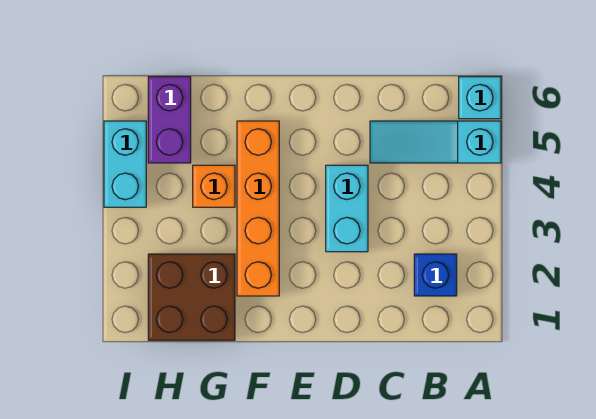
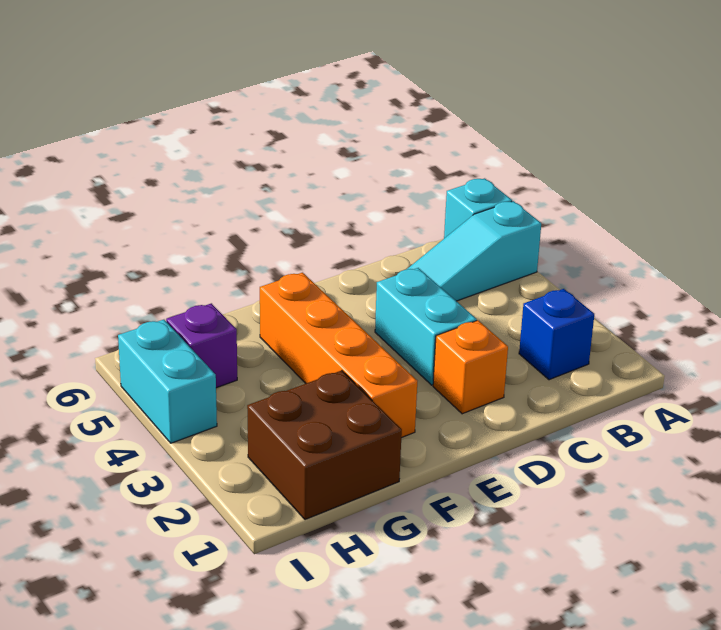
orange brick G4 level 1 -> orange brick D2 level 1
purple brick H5:H6 level 1 -> purple brick H5 level 1

